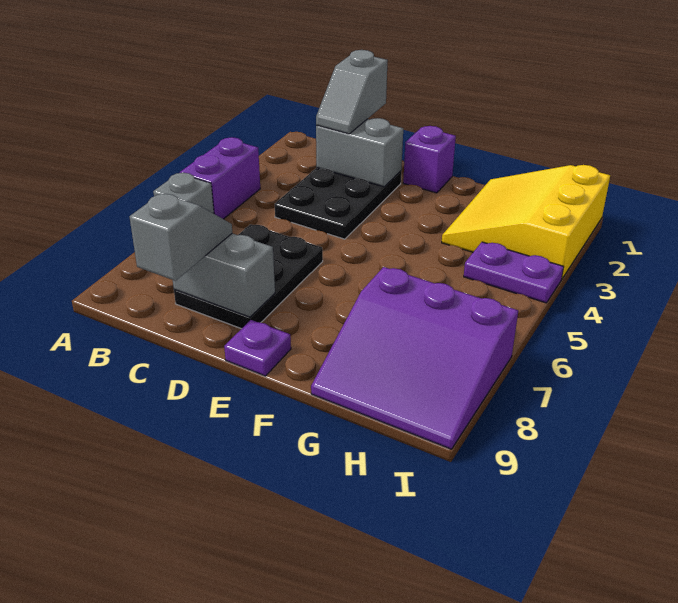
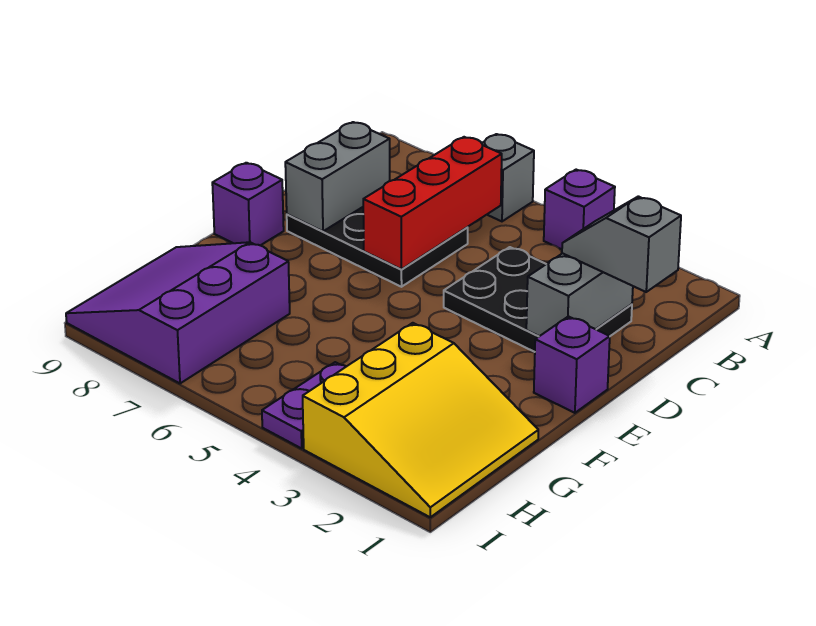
purple brick A4:A5 level 1 -> purple brick A4 level 1
none -> red brick B6:D6 level 2
grey slope C8:C9 level 3 top 9 -> none
purple plate E9 level 1 -> purple brick E9 level 1
yellow slope G1:I3 level 1 top I -> yellow slope G1:I3 level 1 top 3

